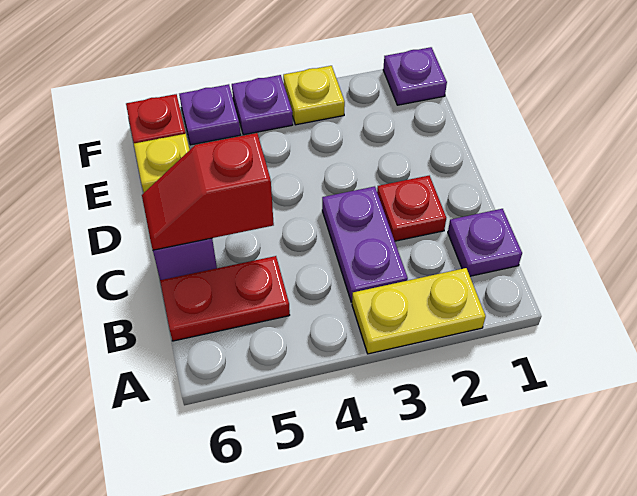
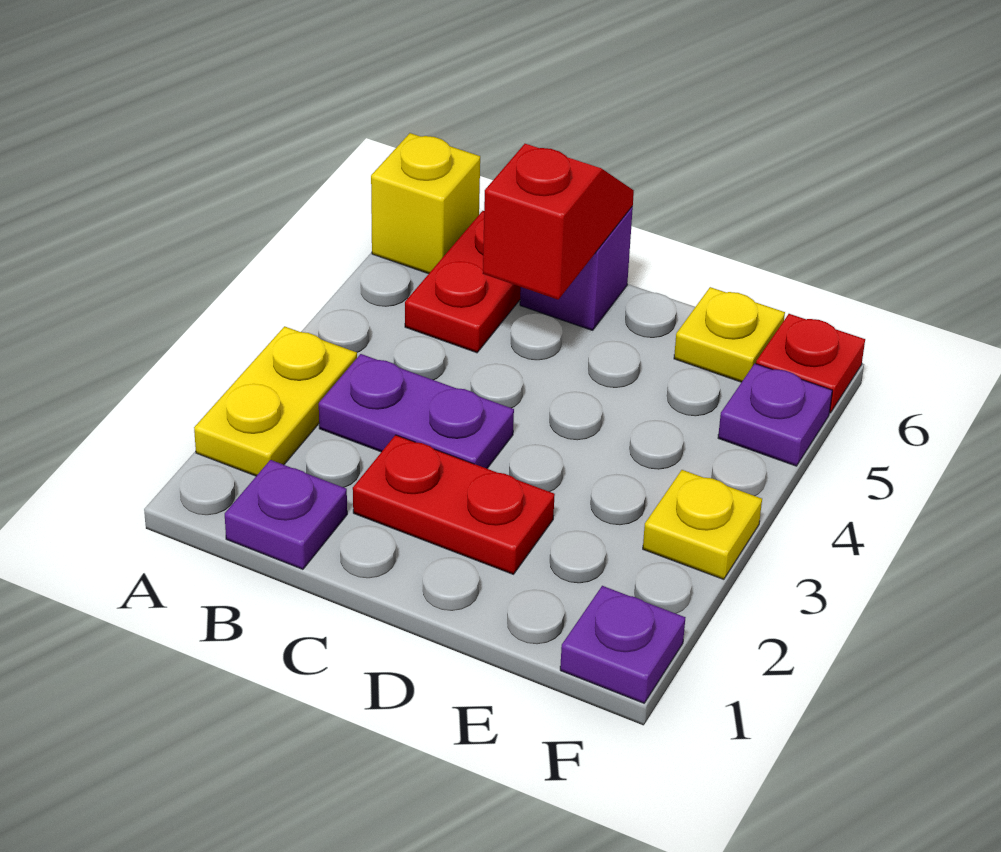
none -> yellow brick A6 level 1
red plate C2 level 1 -> red plate C2:D2 level 1
purple plate F4 level 1 -> none

